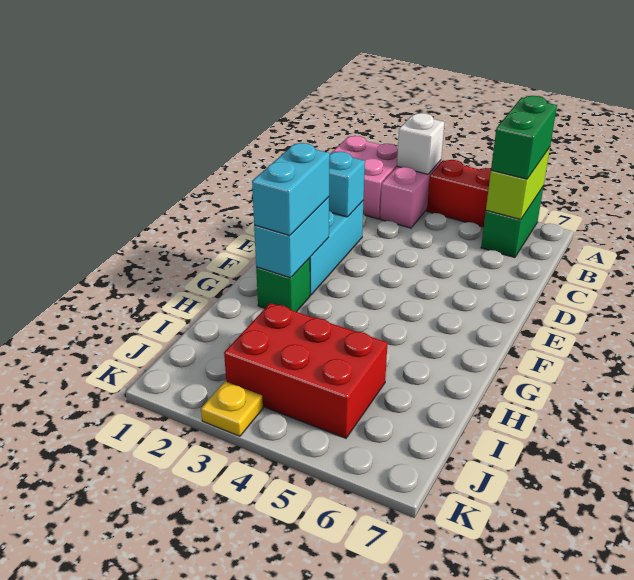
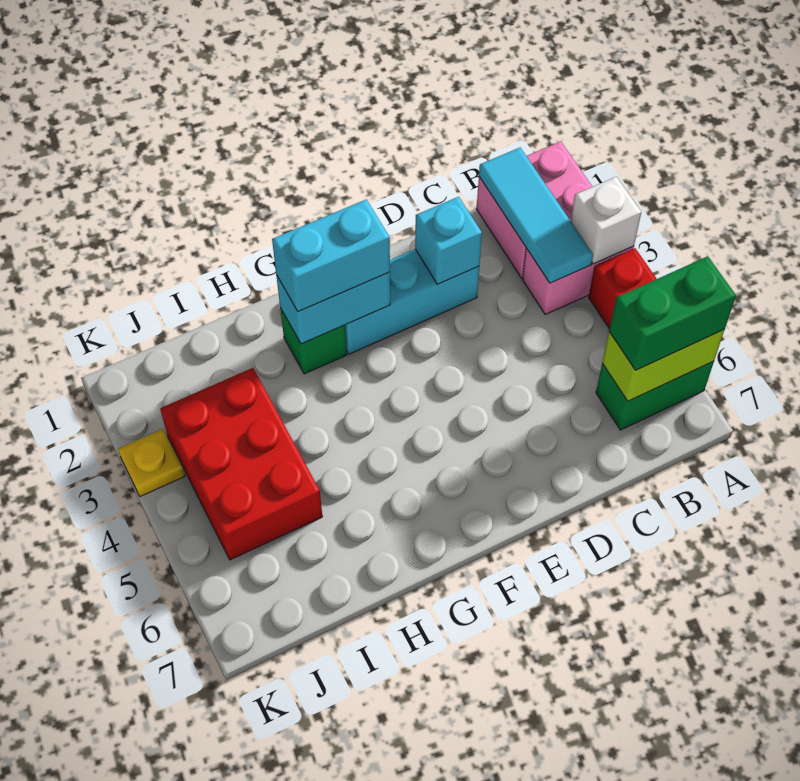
none -> cyan tile B1:B3 level 2

